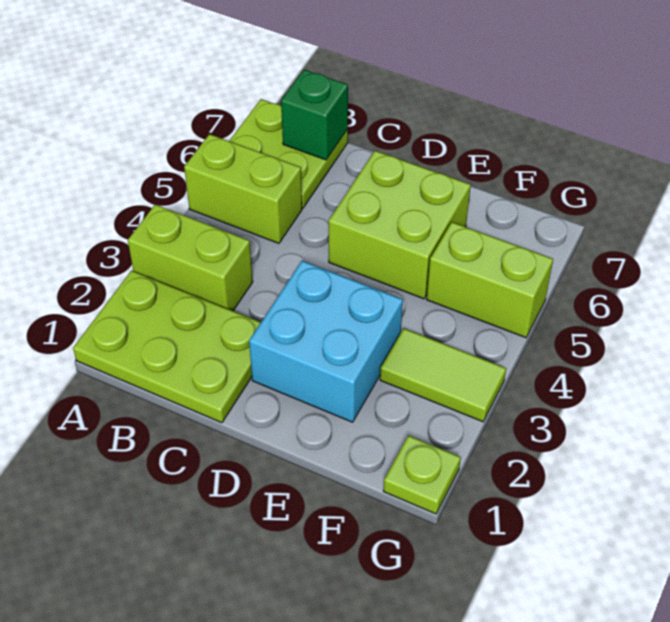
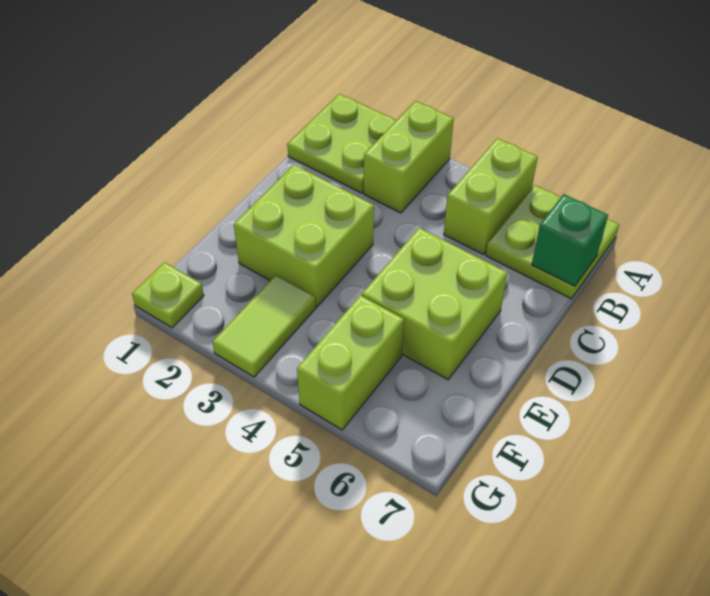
lime plate A1:C2 level 1 -> lime plate A1:B2 level 1
cyan brick D2:E3 level 1 -> lime brick D2:E3 level 1

